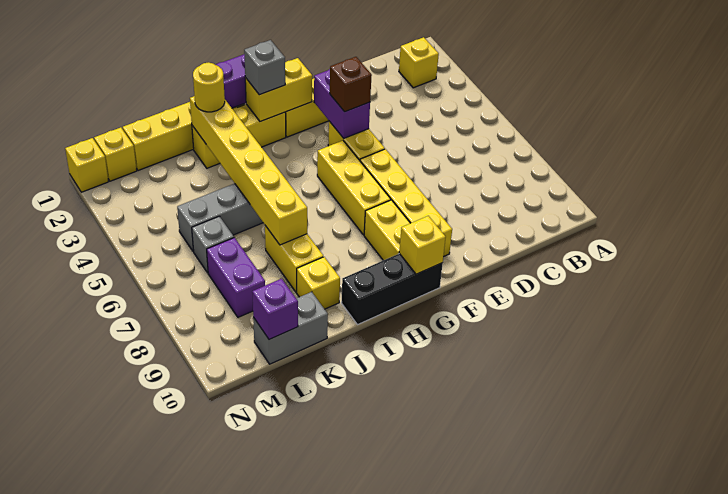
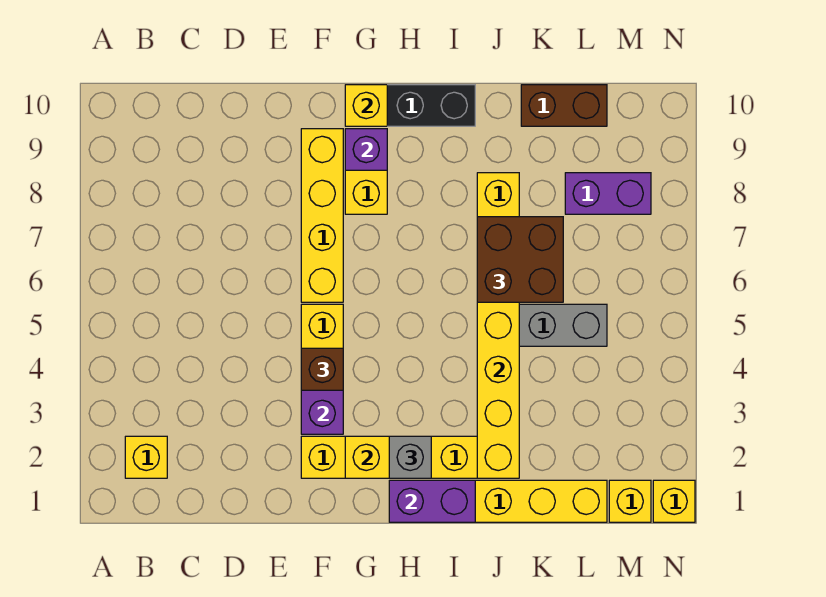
yellow brick G5:G7 level 1 -> none
yellow round brick J2 level 3 -> none
none -> brown brick J6:K7 level 3
yellow brick J9 level 1 -> none
grey brick K10:L10 level 1 -> brown brick K10:L10 level 1
grey brick L6 level 1 -> none
purple brick L7:L8 level 1 -> purple brick L8:M8 level 1
purple brick L10 level 2 -> purple brick G9 level 2

